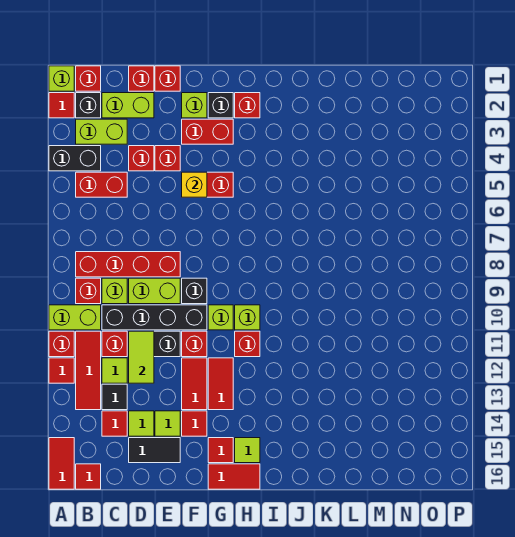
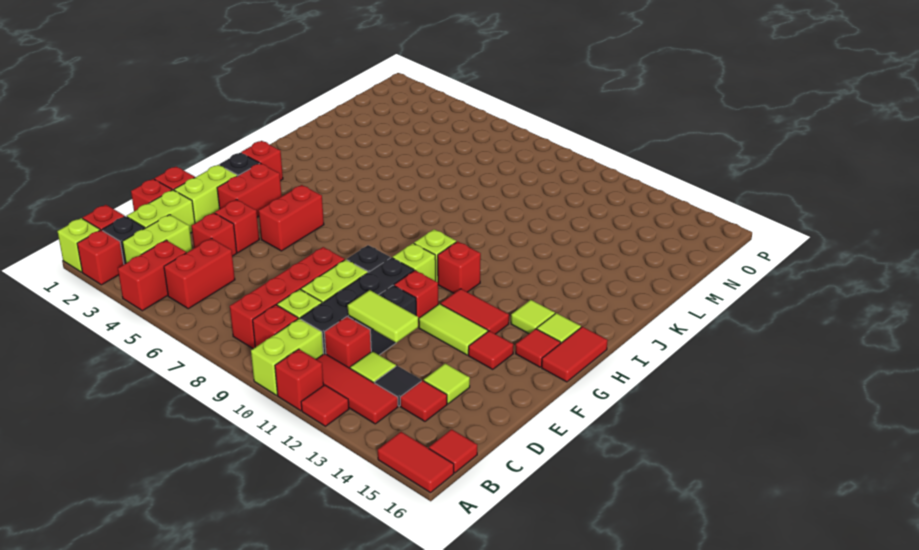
red tile A2 level 1 -> red brick A2 level 1
black brick A4:B4 level 1 -> red brick A4:B4 level 1
black tile D15:E15 level 1 -> none
lime tile E14 level 1 -> lime tile H14 level 1
lime brick F2 level 1 -> lime brick E2:F2 level 1
yellow brick F5 level 2 -> none
red tile F12:F13 level 1 -> lime tile F12:F13 level 1

